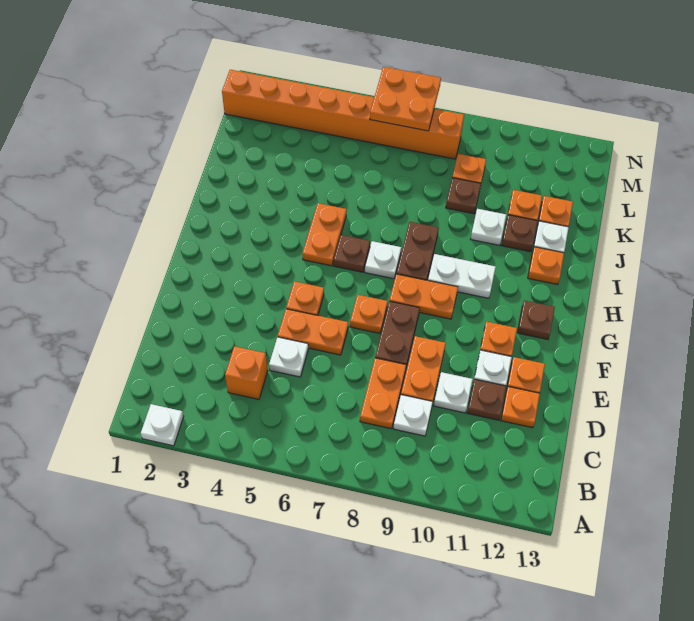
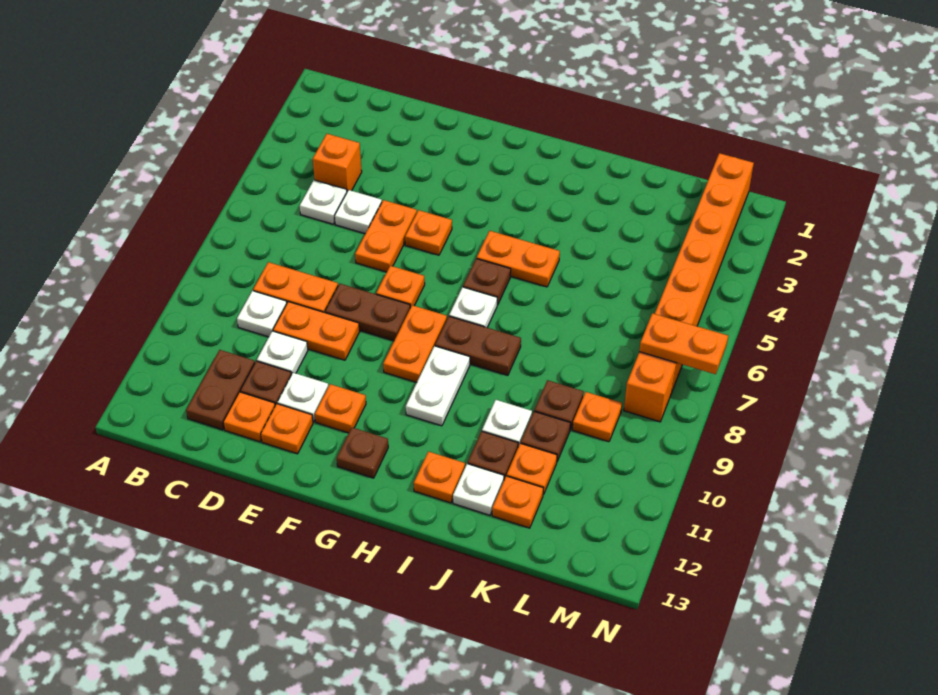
white plate A2 level 1 -> white plate C5 level 1
none -> brown plate C11:C12 level 1
none -> brown plate K10 level 1
orange plate M6:N7 level 2 -> orange plate M7:N7 level 2

